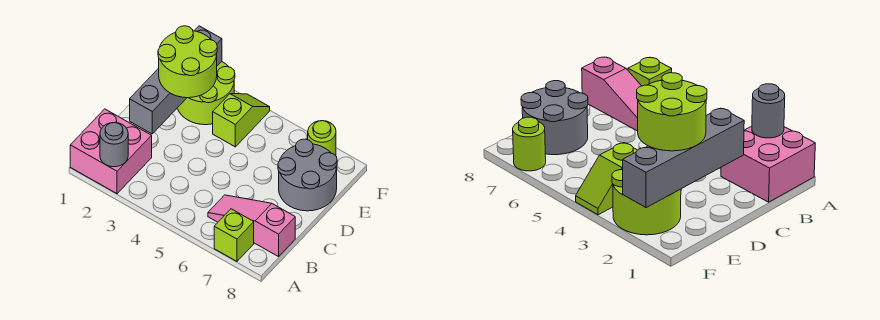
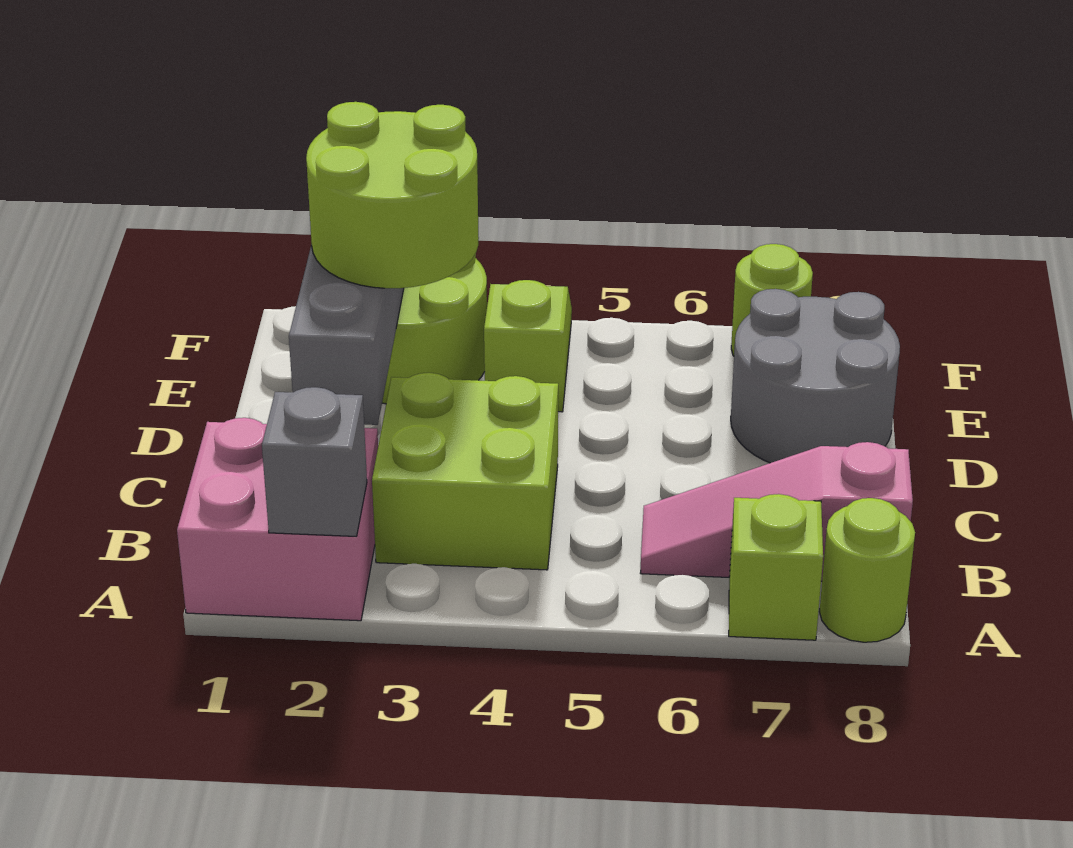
grey round brick A2 level 2 -> grey brick A2 level 2
none -> lime round brick A8 level 1
none -> lime brick B3:C4 level 1

